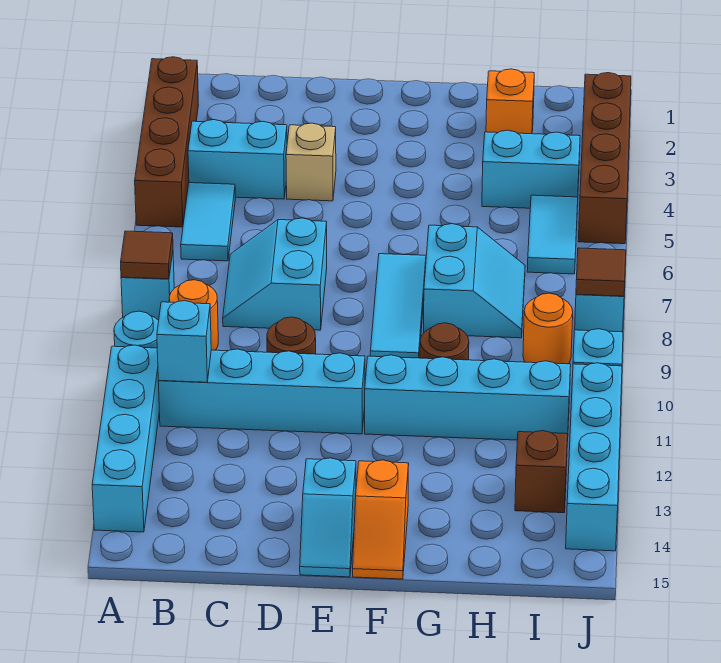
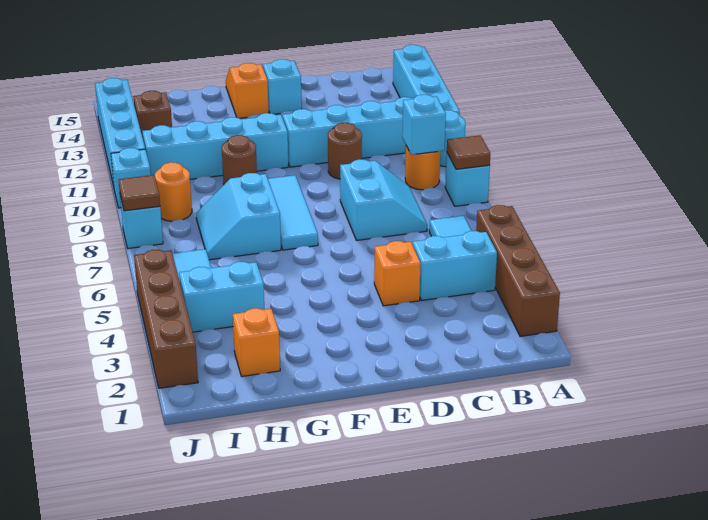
cyan brick B11 level 2 -> cyan brick B9 level 2
tan brick D4 level 1 -> orange brick D4 level 1

